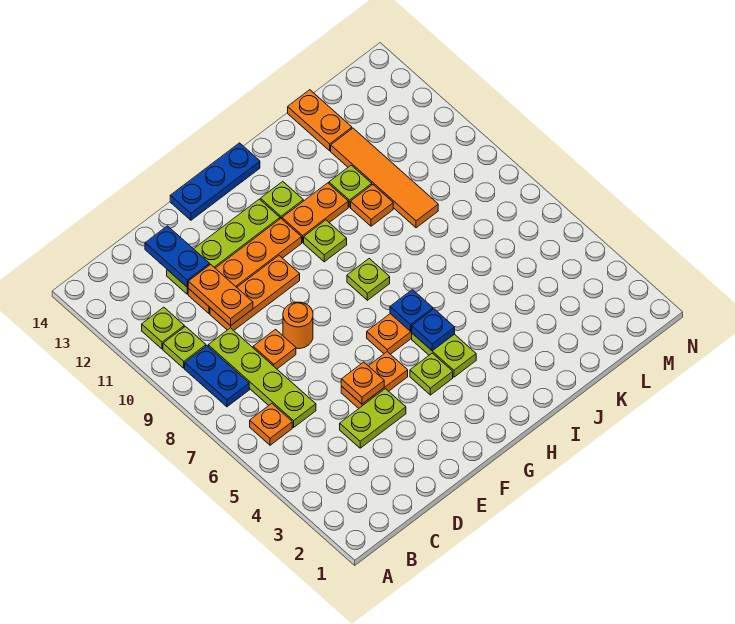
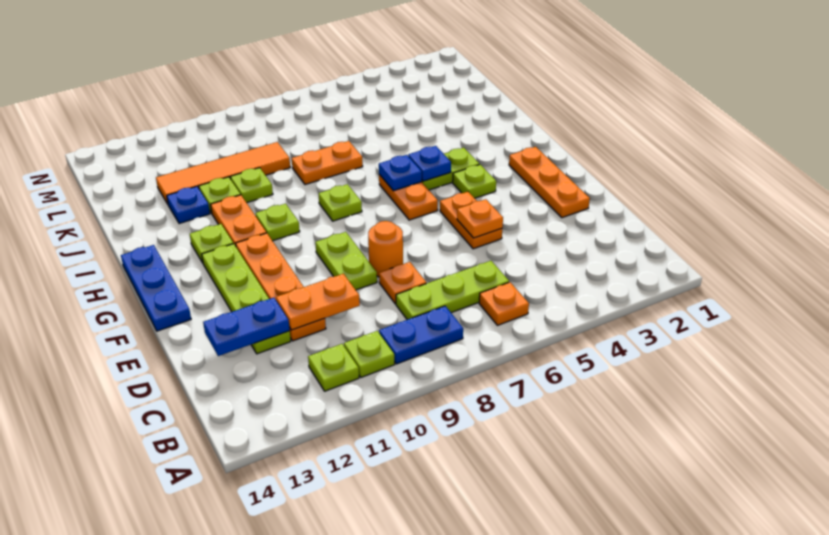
lime plate C6:C9 level 1 -> lime plate C6:C8 level 1
lime plate D4:E4 level 1 -> lime plate E9:F9 level 1
orange plate D10:F10 level 1 -> orange plate E2:G2 level 1
orange plate J10 level 1 -> lime plate J10 level 1
none -> blue plate J12 level 1
orange plate K13:K14 level 1 -> orange plate J7:J8 level 1

